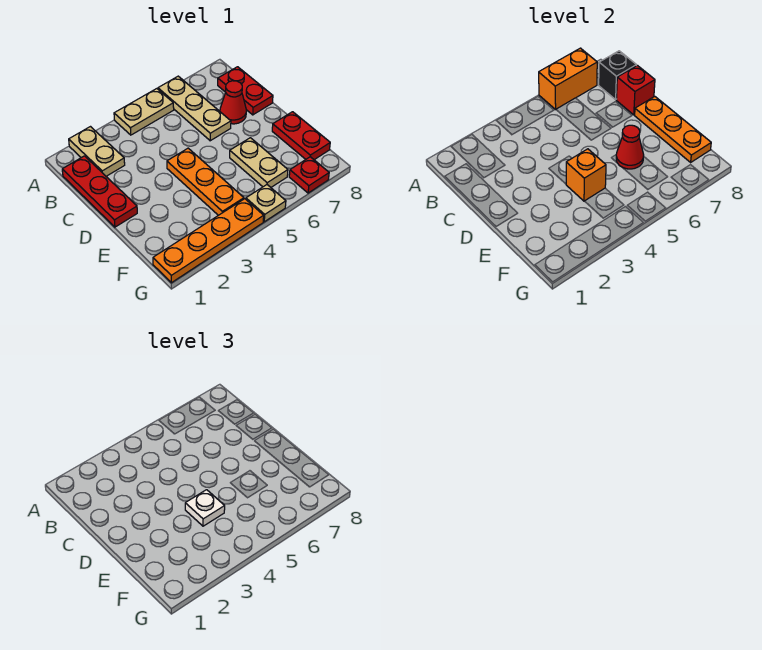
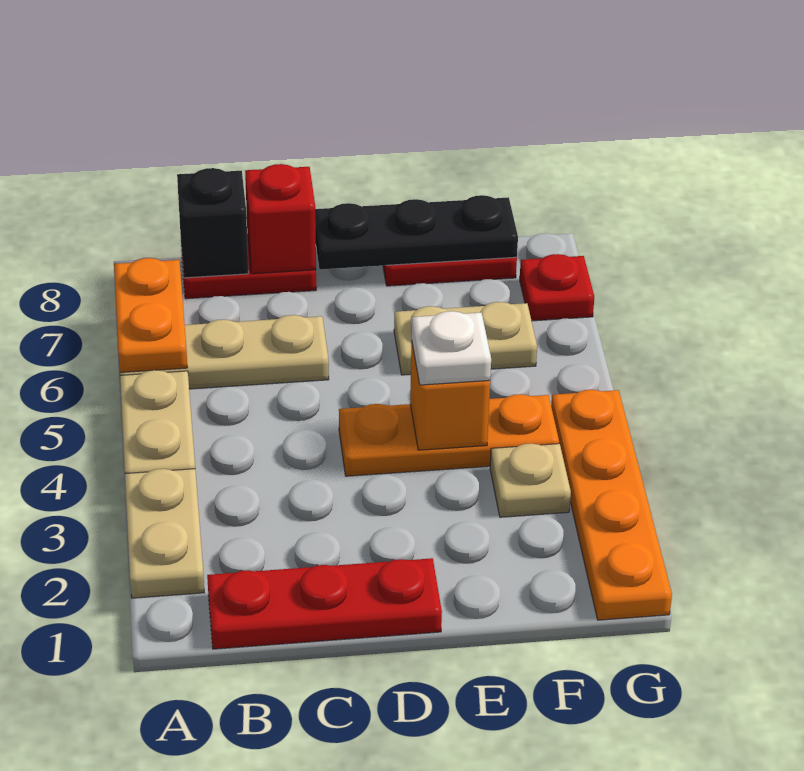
tan plate A2:B2 level 1 -> tan plate A2:A3 level 1
orange brick A6:A7 level 2 -> orange plate A6:A7 level 2
red cone C7 level 1 -> none
orange plate D8:F8 level 2 -> black plate D8:F8 level 2
red cone E6 level 2 -> none
tan plate G5 level 1 -> tan plate F3 level 1

